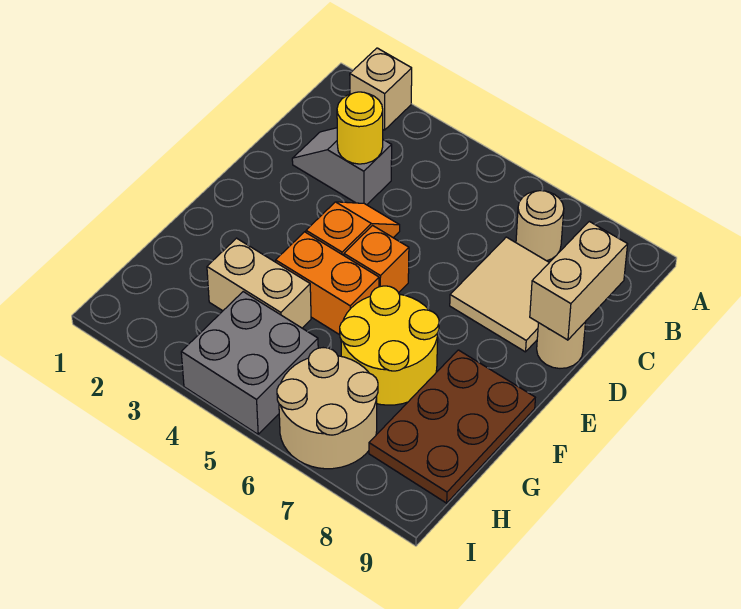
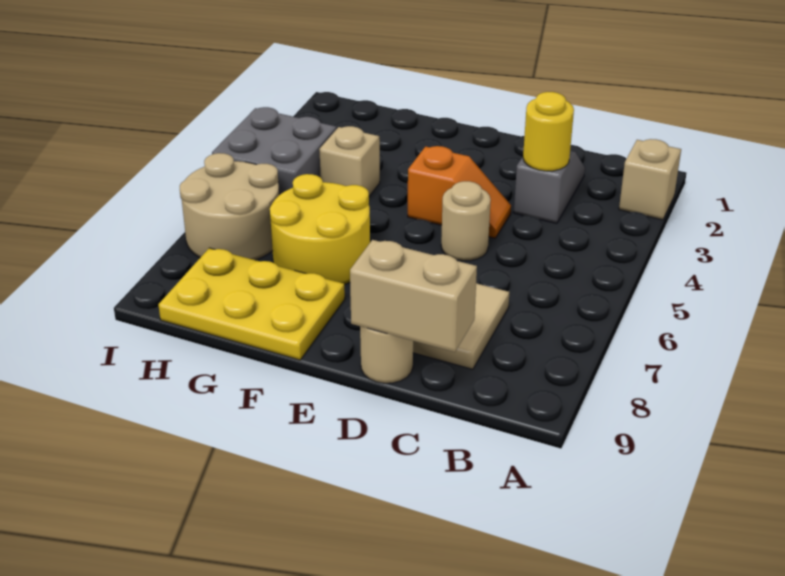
tan round brick B7 level 1 -> tan round brick D5 level 1
orange brick E5 level 1 -> none
orange brick F4:F5 level 1 -> none
brown plate F8:H9 level 1 -> yellow plate F8:H9 level 1
tan brick G3:G4 level 1 -> tan brick G4 level 1

